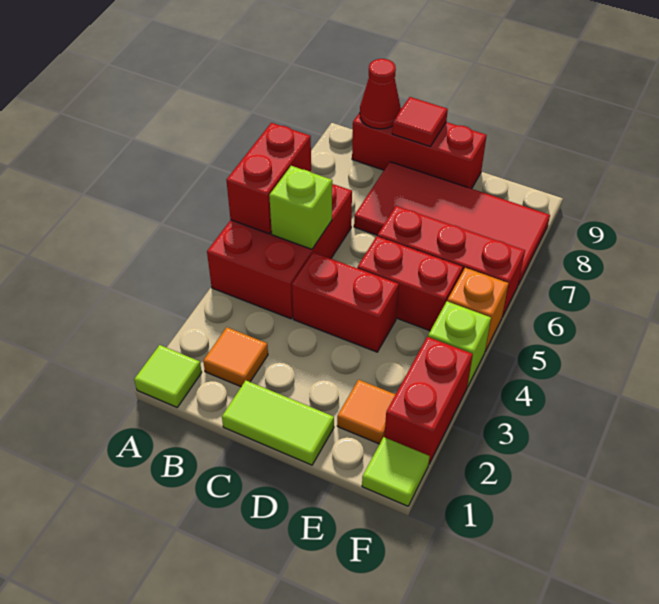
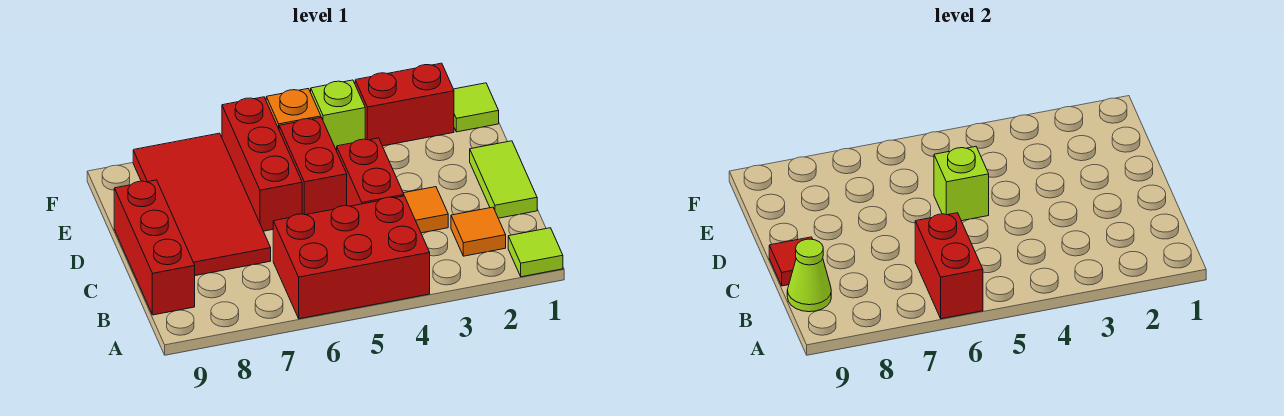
red brick A5:A6 level 2 -> red brick A6:B6 level 2
lime brick B5 level 2 -> lime brick D5 level 2
red cone B9 level 2 -> lime cone B9 level 2
orange tile E2 level 1 -> orange tile C3 level 1

